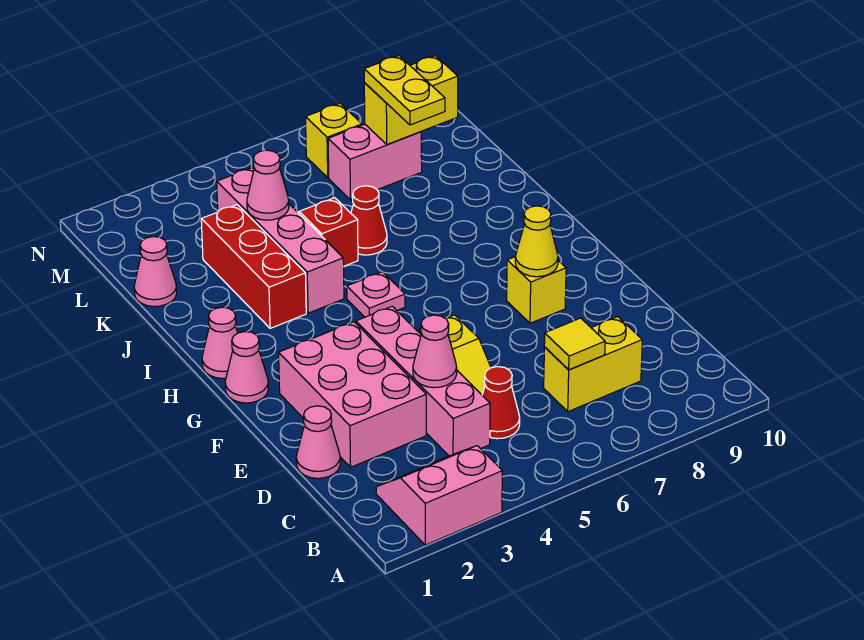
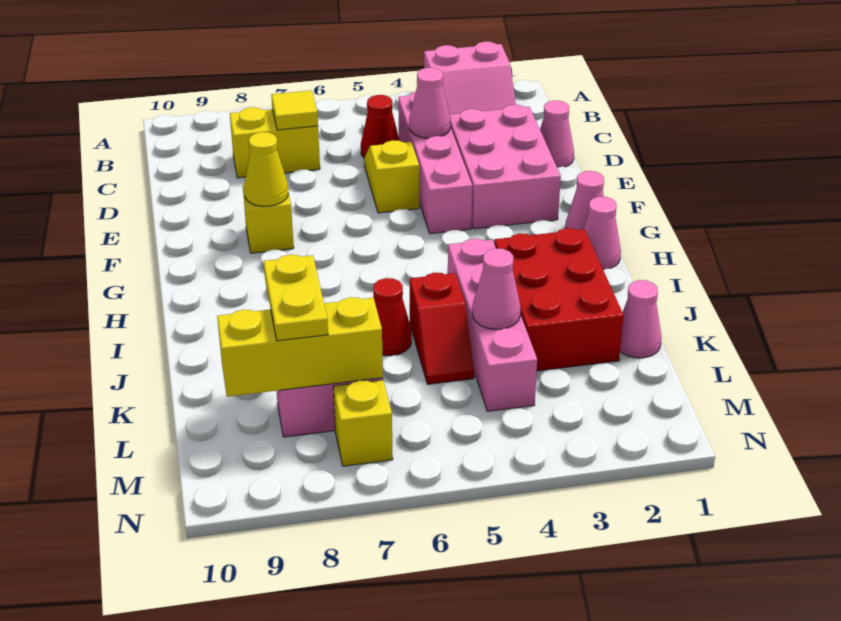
pink plate H5 level 1 -> none
red brick I3:K3 level 1 -> red brick I2:K3 level 1
yellow brick L8:L9 level 2 -> yellow brick L7:L9 level 2

